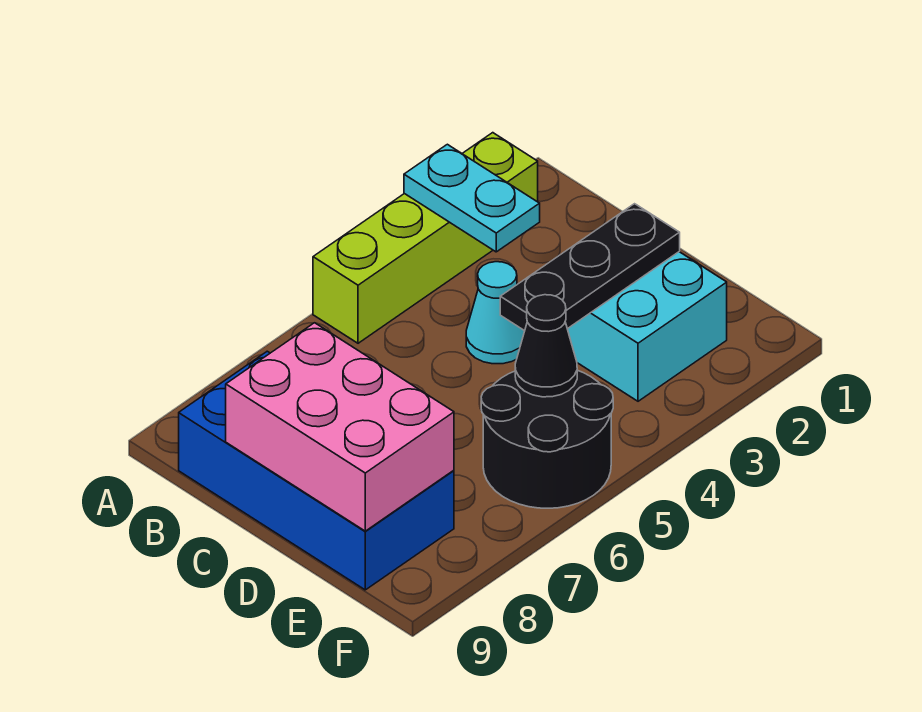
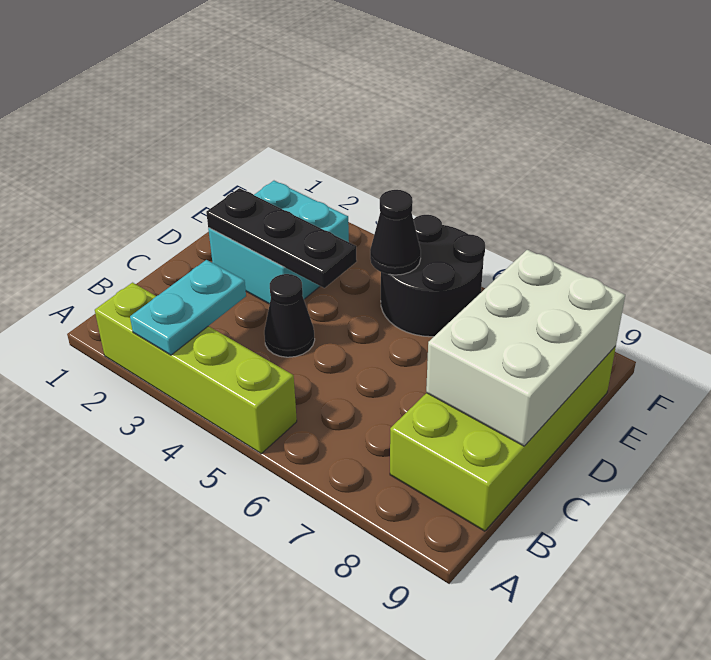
blue brick B8:E9 level 1 -> lime brick B8:E9 level 1
cyan cone C4 level 1 -> black cone C4 level 1
pink brick C8:E9 level 2 -> white brick C8:E9 level 2

